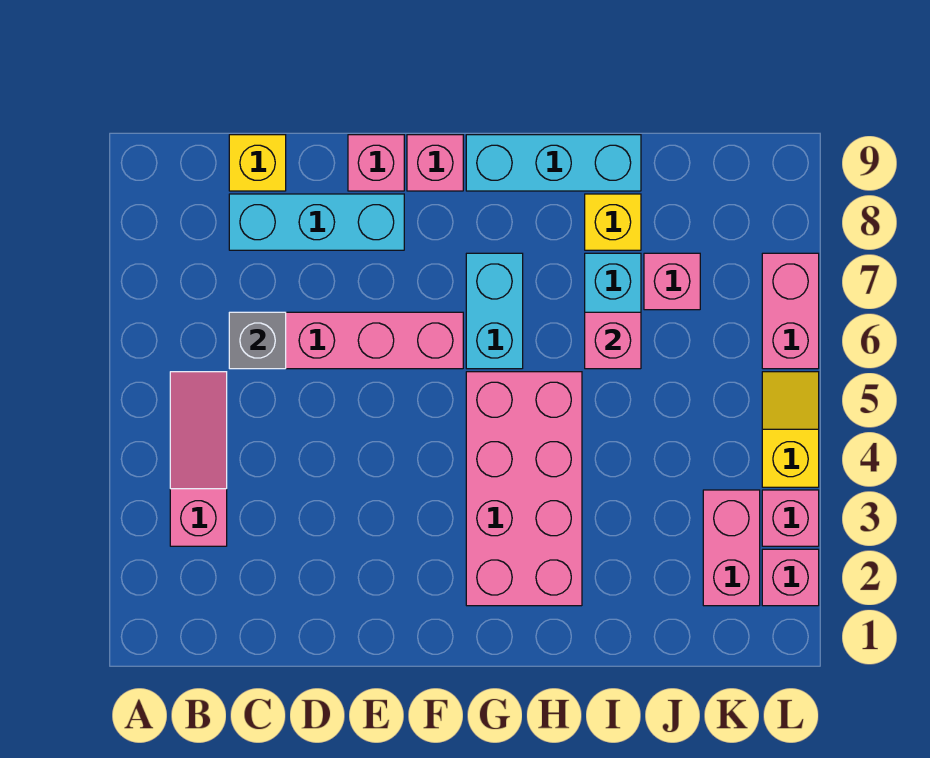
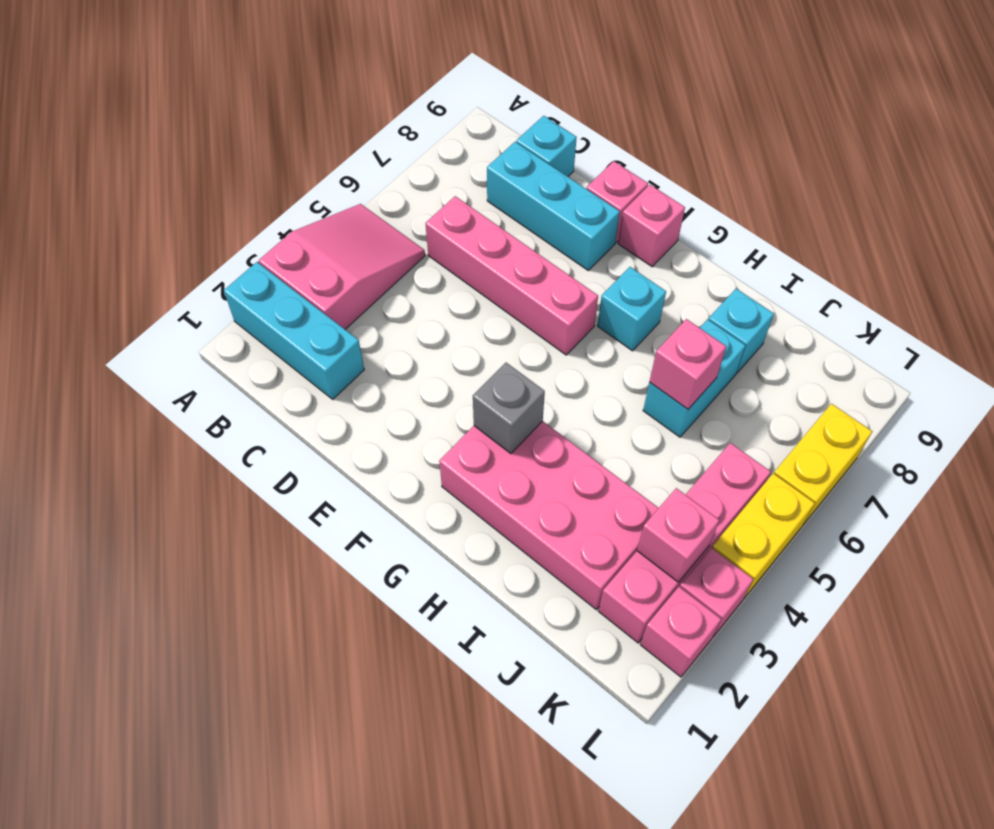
pink slope B3:B5 level 1 top 3 -> pink slope A3:B5 level 1 top 3
grey brick C6 level 2 -> grey brick G3 level 2
yellow brick C9 level 1 -> cyan brick C9 level 1
pink brick G2:H5 level 1 -> pink brick G2:J3 level 1
cyan brick G6:G7 level 1 -> cyan brick G7 level 1
cyan brick G9:I9 level 1 -> cyan brick A2:C2 level 1
yellow brick I8 level 1 -> cyan brick I8 level 1
pink brick J7 level 1 -> pink brick K3 level 2
pink brick K2:K3 level 1 -> pink brick K2:K5 level 1
yellow slope L4:L5 level 1 top 4 -> yellow brick L4:L5 level 1
pink brick L6:L7 level 1 -> yellow brick L6:L7 level 1

